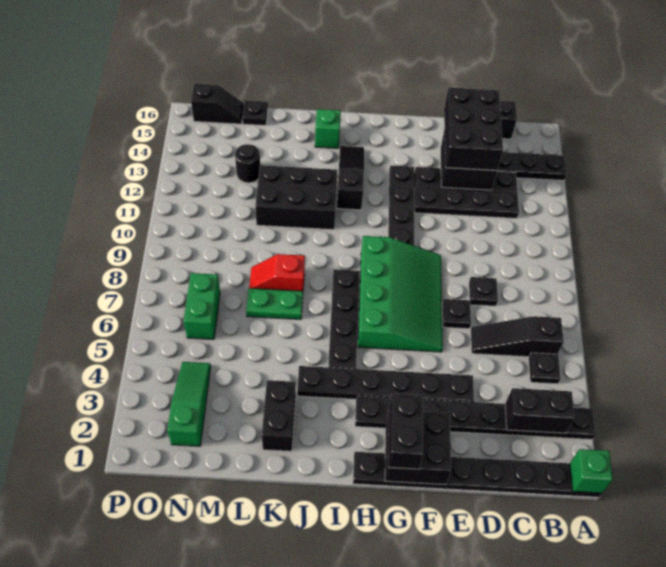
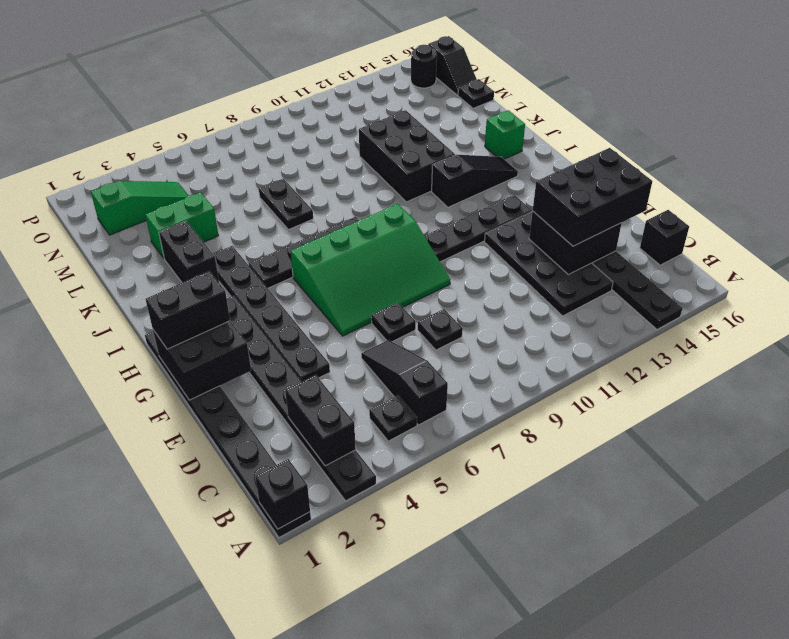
green brick A1 level 2 -> black brick A1 level 2
black brick K2:K3 level 1 -> black brick J3:K3 level 1
green plate K7:L7 level 1 -> black plate K7:L7 level 1
red slope K8:L8 level 1 top K -> none
black round brick M13 level 1 -> black round brick O15 level 1
green brick N6:N7 level 1 -> green brick L3:L4 level 1

